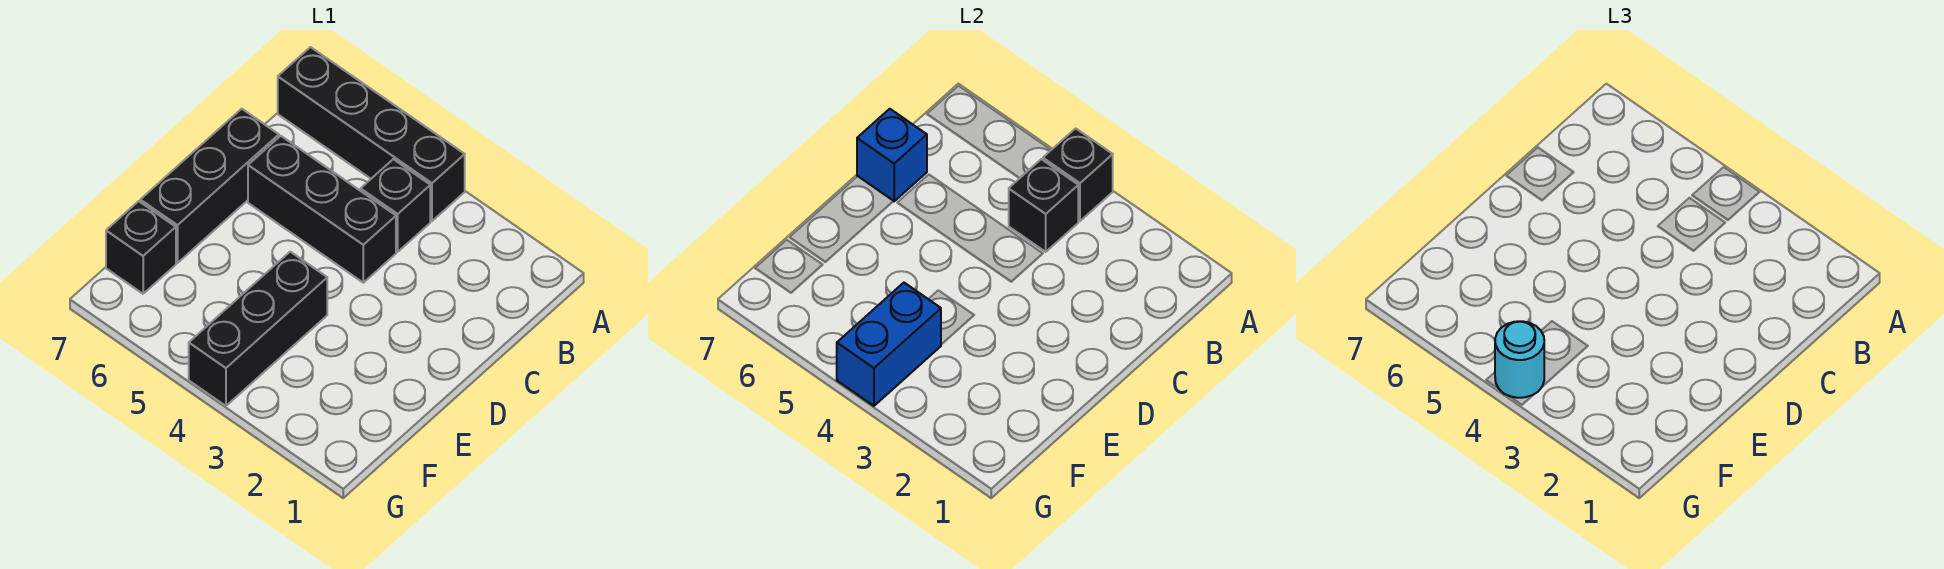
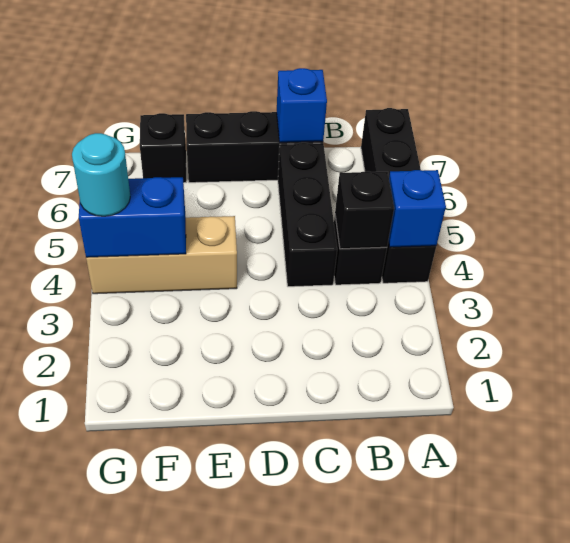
black brick A4 level 2 -> blue brick A4 level 2
black brick E4:G4 level 1 -> tan brick E4:G4 level 1

